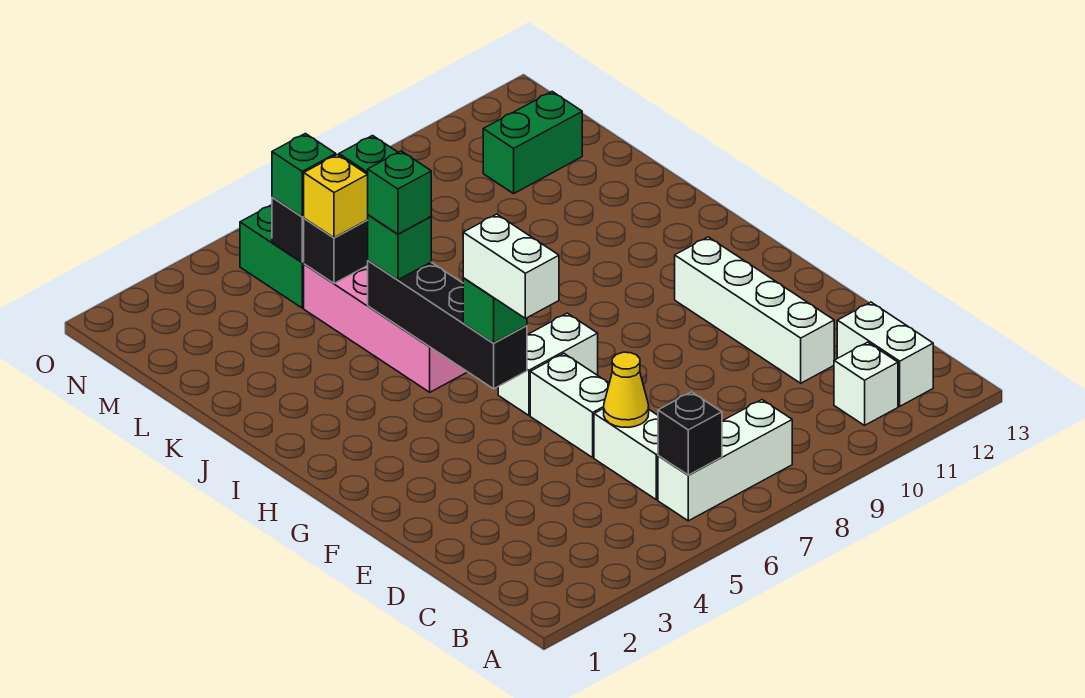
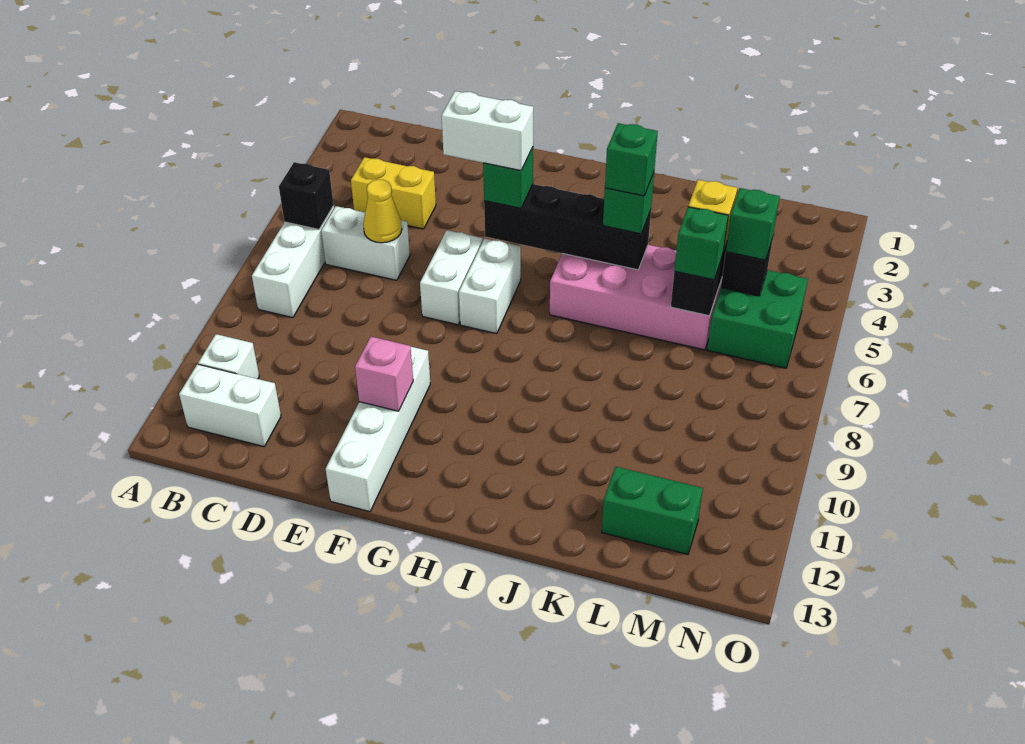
none -> yellow brick C4:D4 level 1
white brick D11:G11 level 1 -> white brick F10:F13 level 1
white brick E6:F6 level 1 -> white brick F6:F7 level 1
none -> pink brick F11 level 2
green brick M11:M12 level 1 -> green brick L12:M12 level 1

